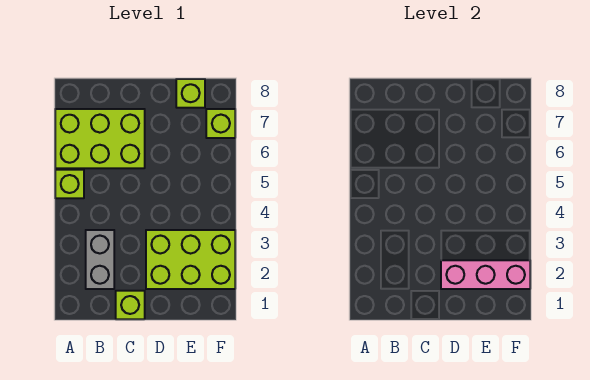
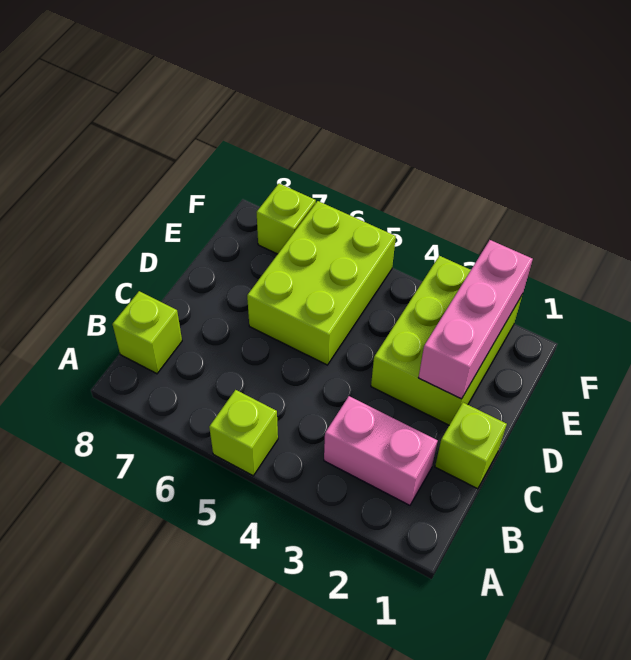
lime brick A6:C7 level 1 -> lime brick D5:F6 level 1
grey brick B2:B3 level 1 -> pink brick B2:B3 level 1
lime brick E8 level 1 -> lime brick B8 level 1

